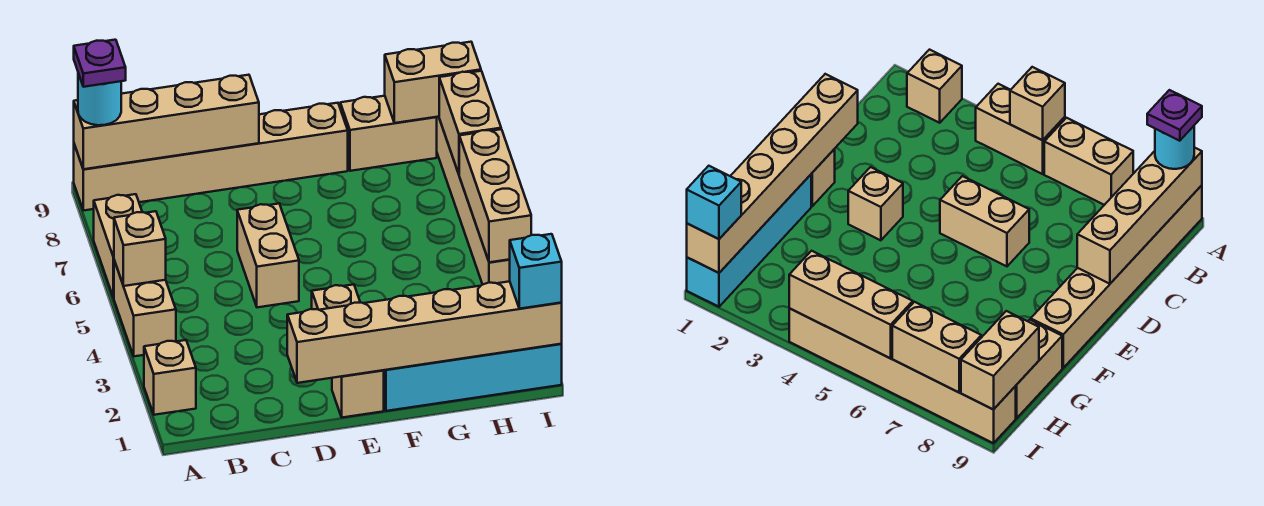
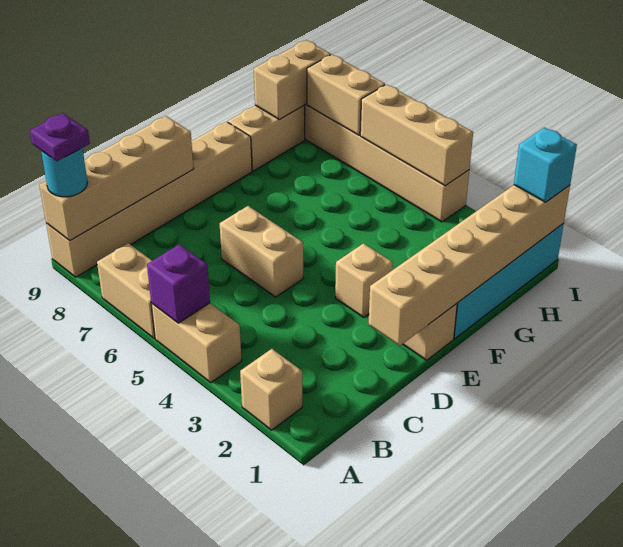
tan brick A5 level 2 -> purple brick A5 level 2

